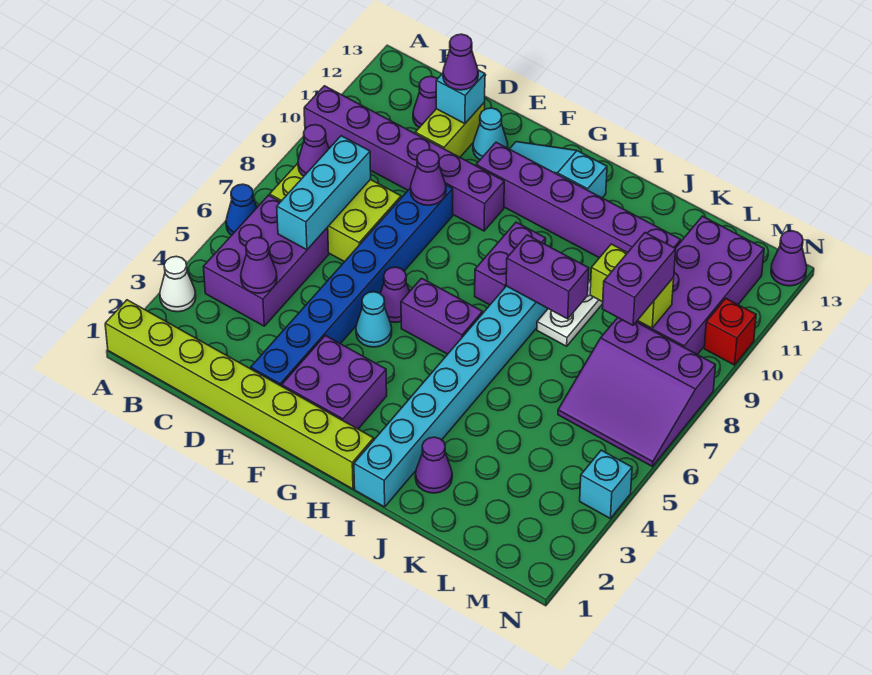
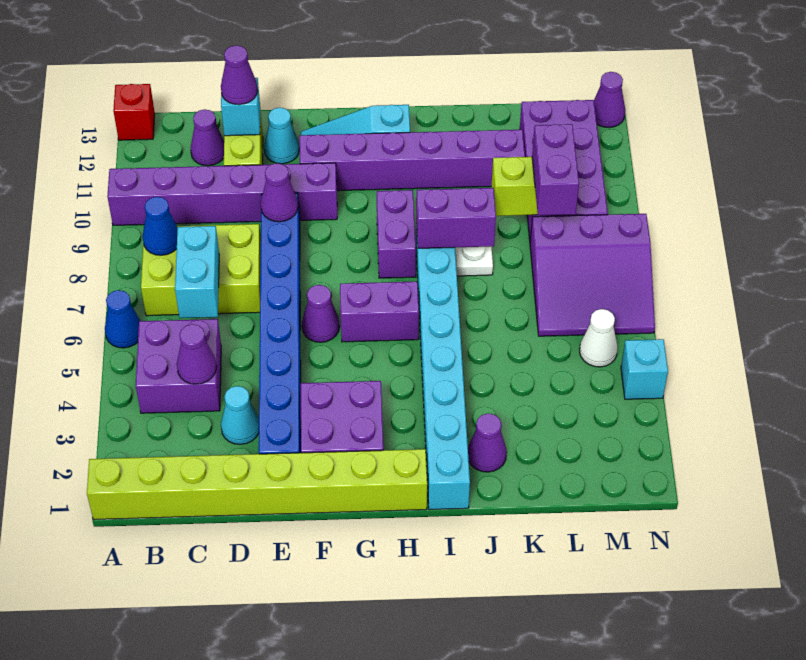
white cone A3 level 1 -> white cone M5 level 1
purple brick B4:C6 level 1 -> purple brick B4:C5 level 1
purple cone B8 level 2 -> blue cone B8 level 2
cyan brick C6:C8 level 2 -> cyan brick C6:C7 level 2
cyan cone F5 level 1 -> cyan cone D3 level 1
red brick N10 level 1 -> red brick A13 level 1

